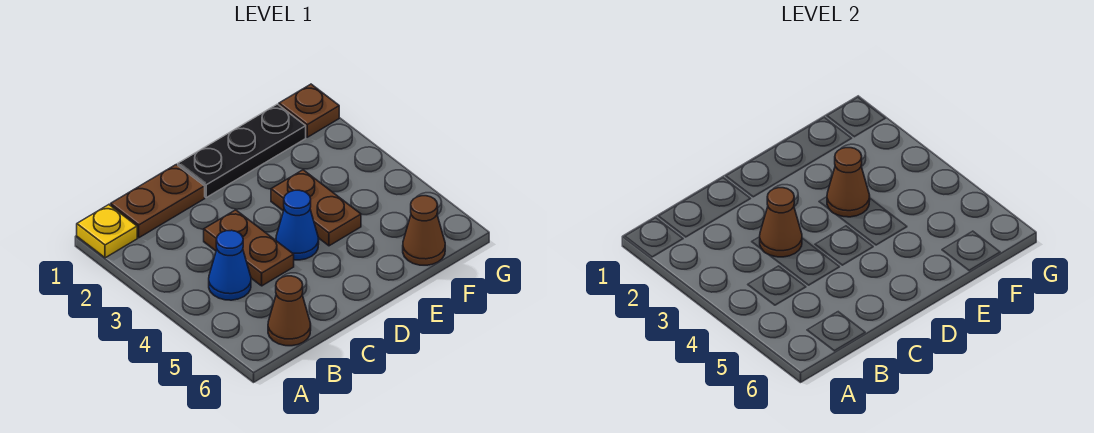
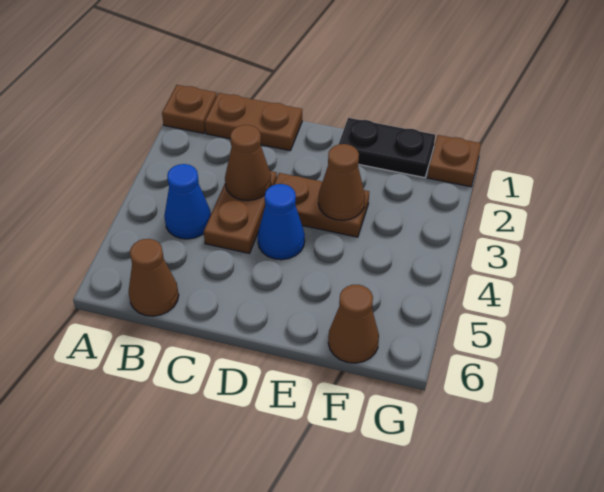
yellow plate A1 level 1 -> brown plate A1 level 1
black plate D1:F1 level 1 -> black plate E1:F1 level 1
brown plate E3:E4 level 1 -> brown plate D3:E3 level 1

